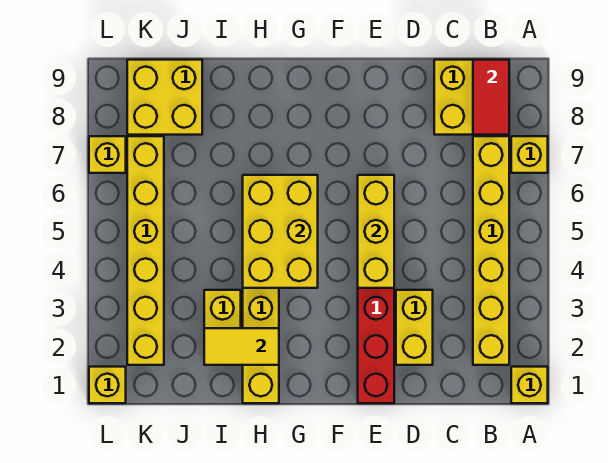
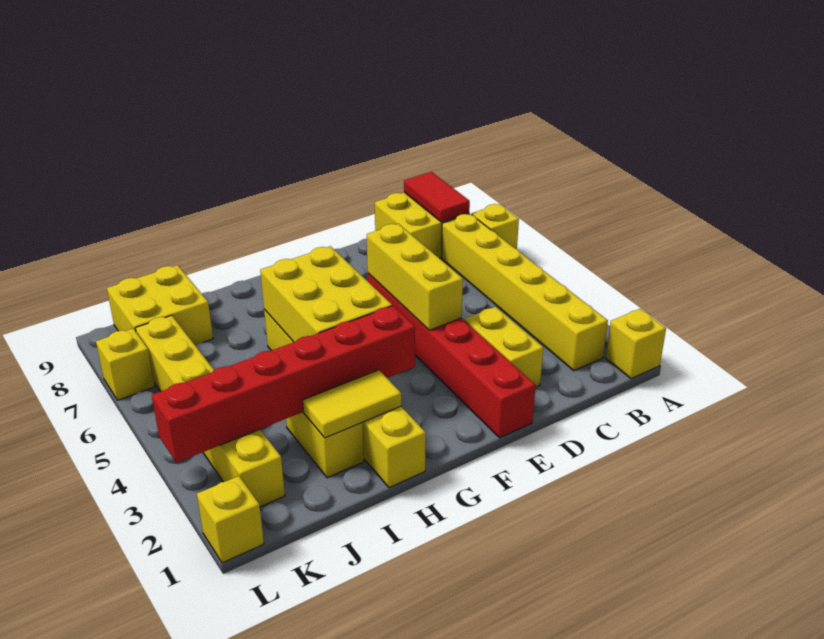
none -> red brick G3:L3 level 2

